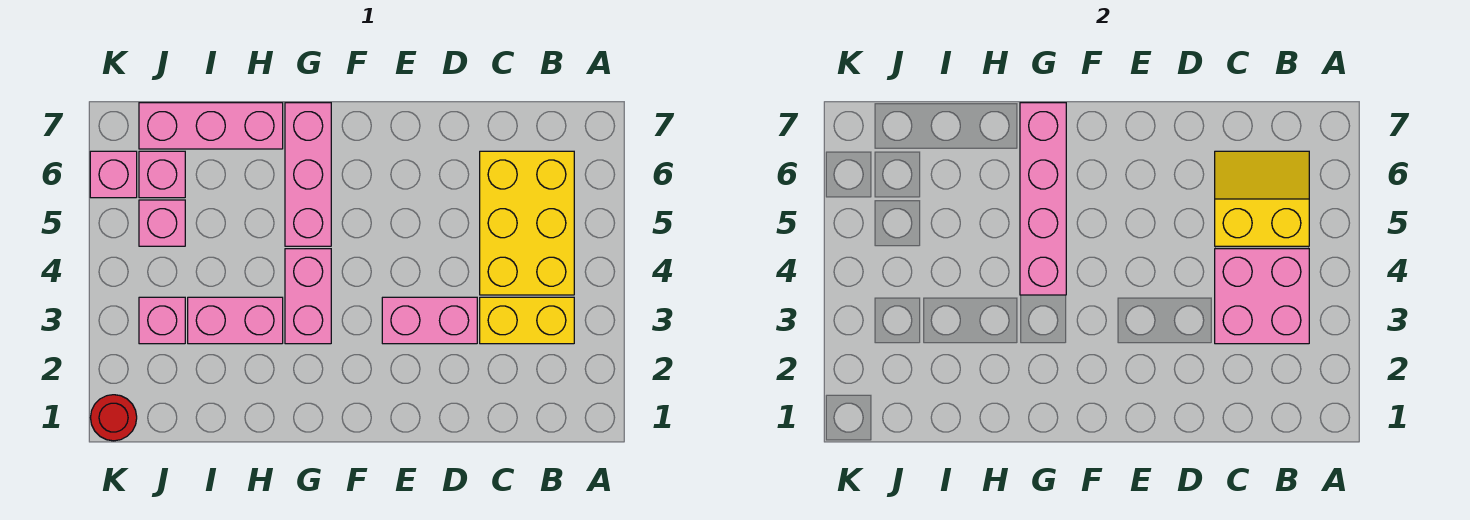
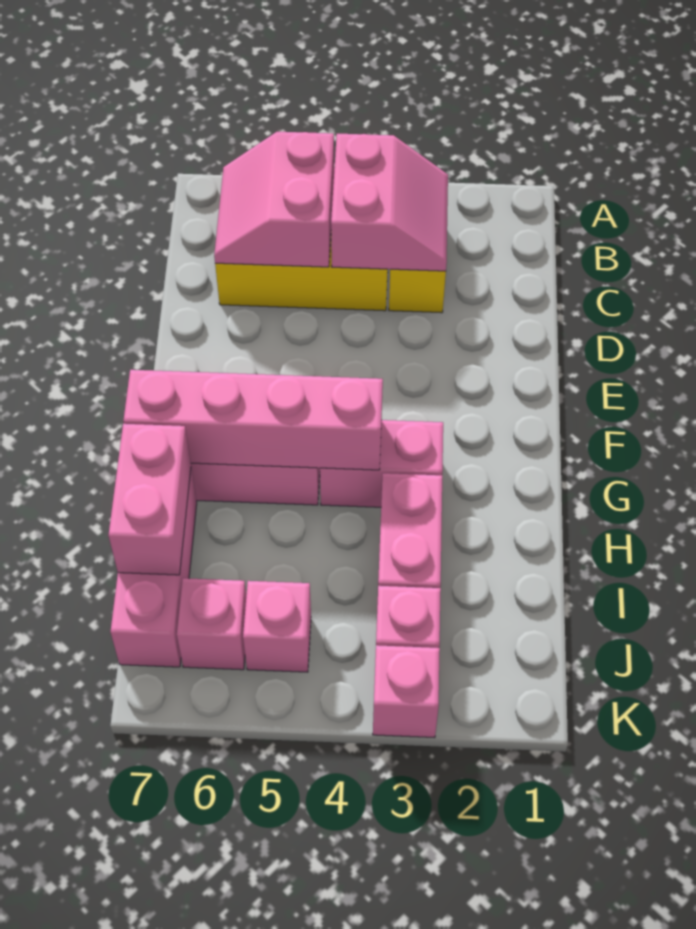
pink brick B3:C4 level 2 -> pink slope B3:C4 level 2 top 4
yellow slope B5:C6 level 2 top 5 -> pink slope B5:C6 level 2 top 5
pink brick D3:E3 level 1 -> pink brick H7:I7 level 2
red round brick K1 level 1 -> none
pink brick K6 level 1 -> pink brick K3 level 1

